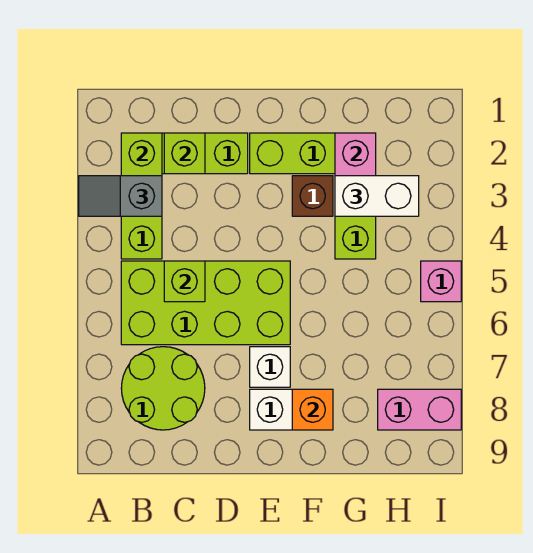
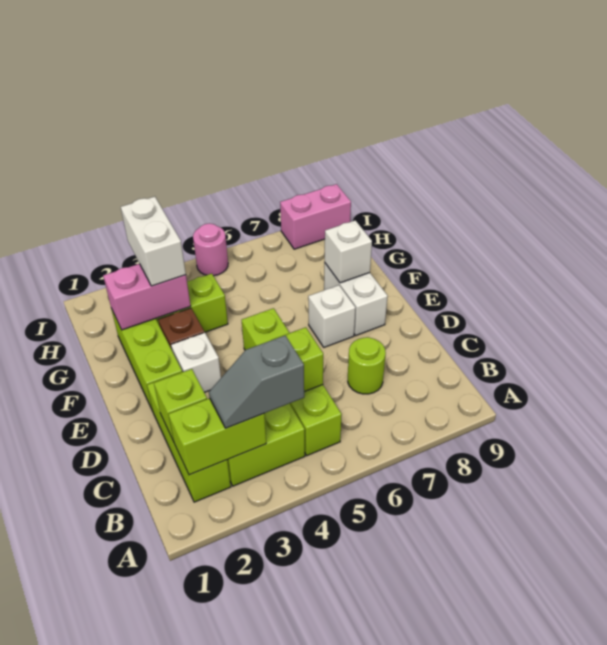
grey slope A3:B3 level 3 top B -> grey slope B3:B4 level 3 top 4
lime brick B5:E6 level 1 -> lime brick B5:E5 level 1
lime round brick B7:C8 level 1 -> lime round brick C7 level 1
none -> white brick E3 level 1
orange brick F8 level 2 -> white brick F8 level 2
pink brick H8:I8 level 1 -> pink brick I8:I9 level 1
pink brick I5 level 1 -> pink round brick I5 level 1

